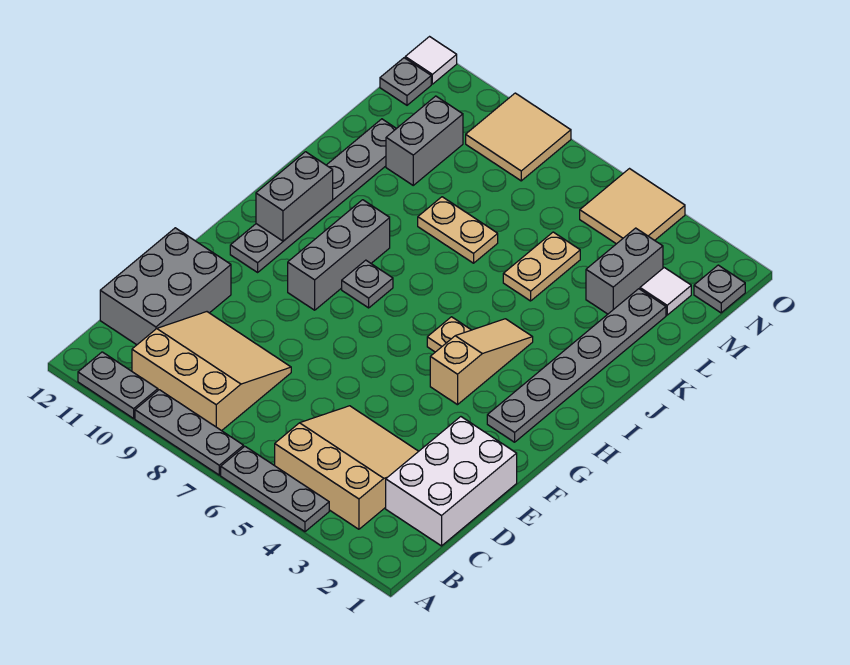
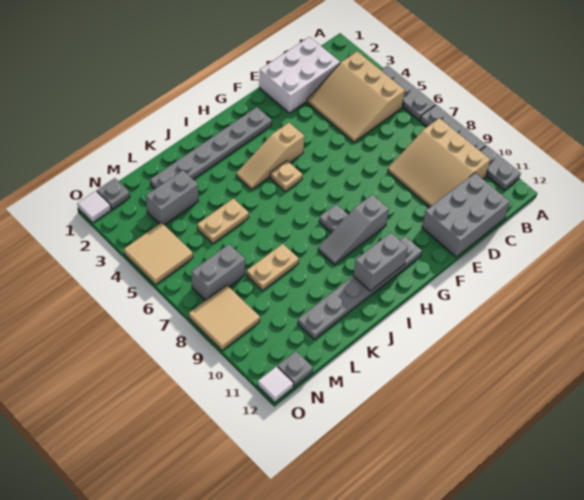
grey brick G9:I9 level 1 -> grey slope G9:I9 level 1 top G
tan plate K7:K8 level 1 -> tan plate K8:L8 level 1
grey brick L10:M10 level 1 -> grey brick M7:N7 level 1
white tile M2 level 1 -> white tile O1 level 1

